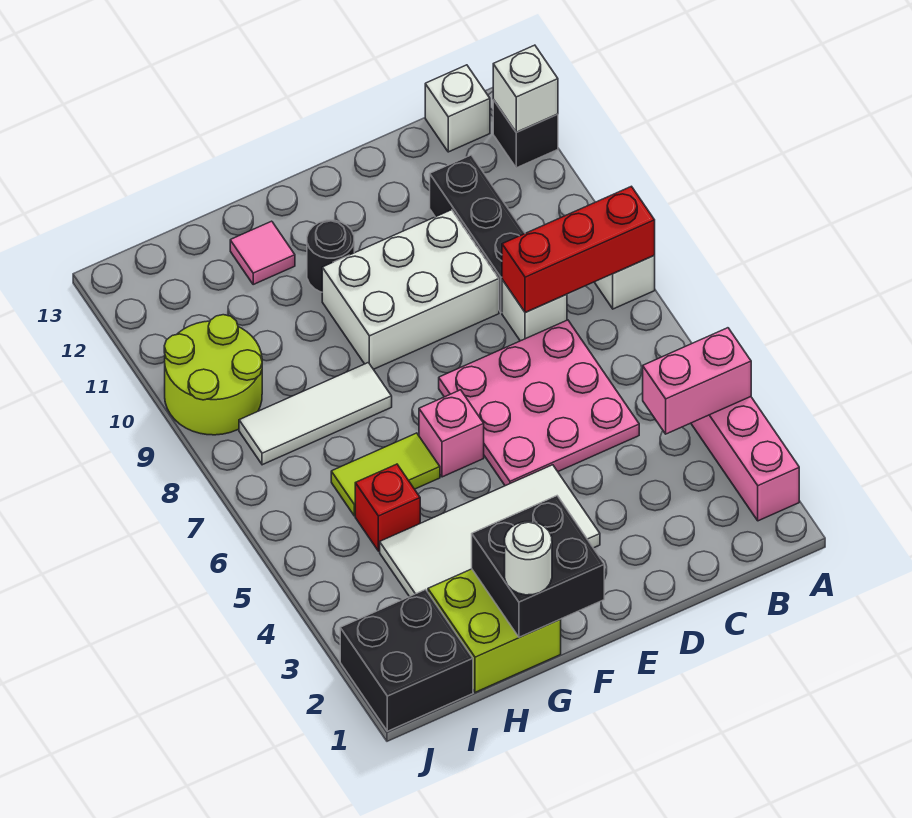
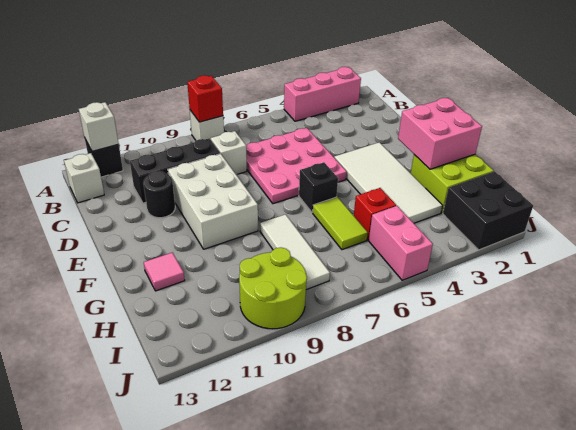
pink brick A4:B4 level 2 -> pink brick I5:J5 level 1
red brick A8:C8 level 2 -> red brick A8 level 2
black brick F1:G2 level 2 -> pink brick F1:G2 level 2
pink brick F6 level 1 -> black brick F6 level 1
black round brick F11 level 1 -> black round brick D11 level 1
white round brick G1 level 3 -> none

